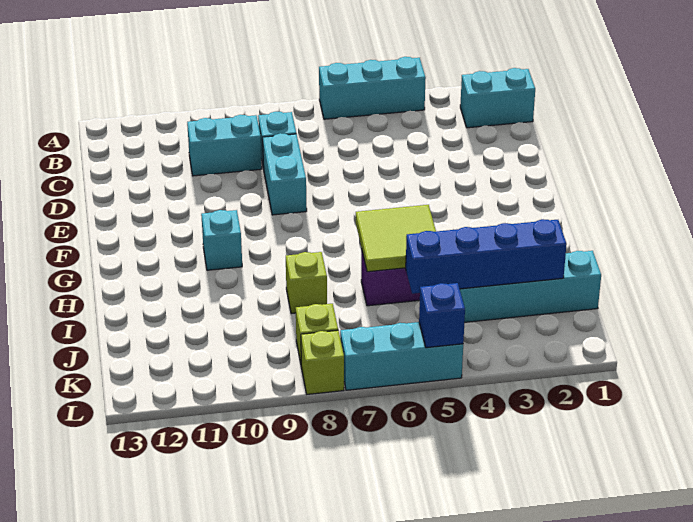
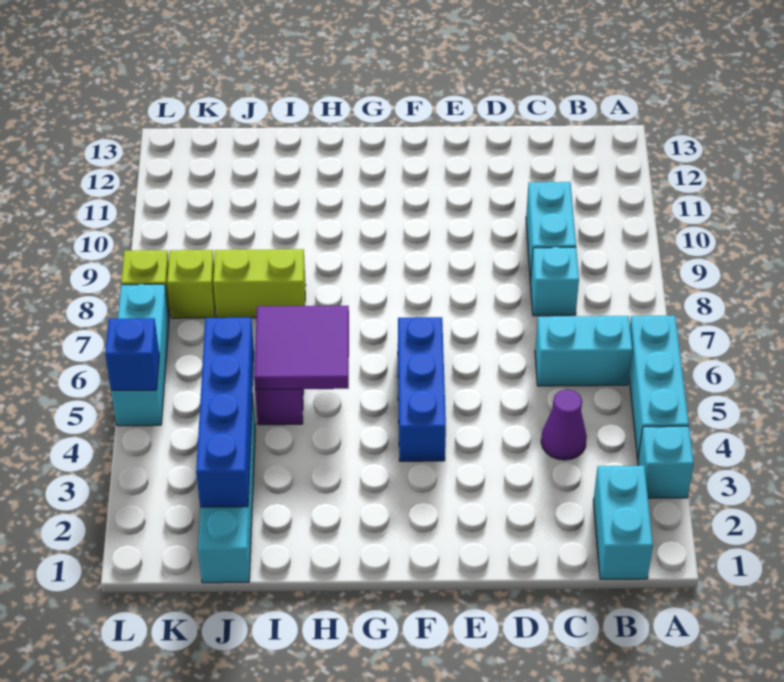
none -> purple cone C4 level 1
cyan brick D8:E8 level 1 -> cyan brick B6:C6 level 1
none -> blue brick F4:F6 level 1
cyan brick G10 level 1 -> cyan brick A3 level 1
lime tile H5:I6 level 2 -> purple tile H5:I6 level 2
lime brick I8 level 1 -> lime brick I8:J8 level 1

